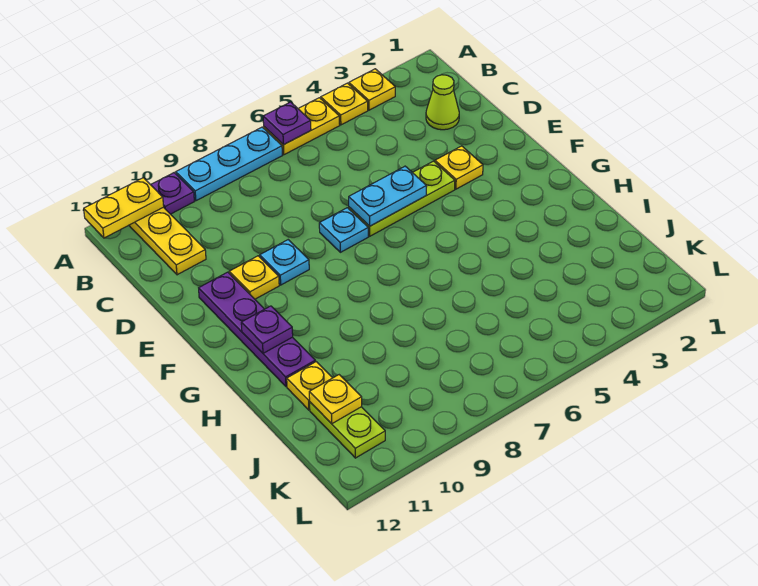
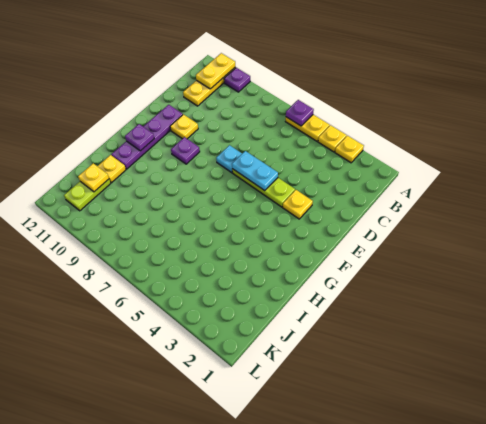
cyan plate A7:A9 level 1 -> none
yellow plate A11:A12 level 2 -> yellow plate A11:B11 level 2
lime cone C2 level 1 -> none
cyan plate E9 level 1 -> none
none -> purple plate F9 level 1

